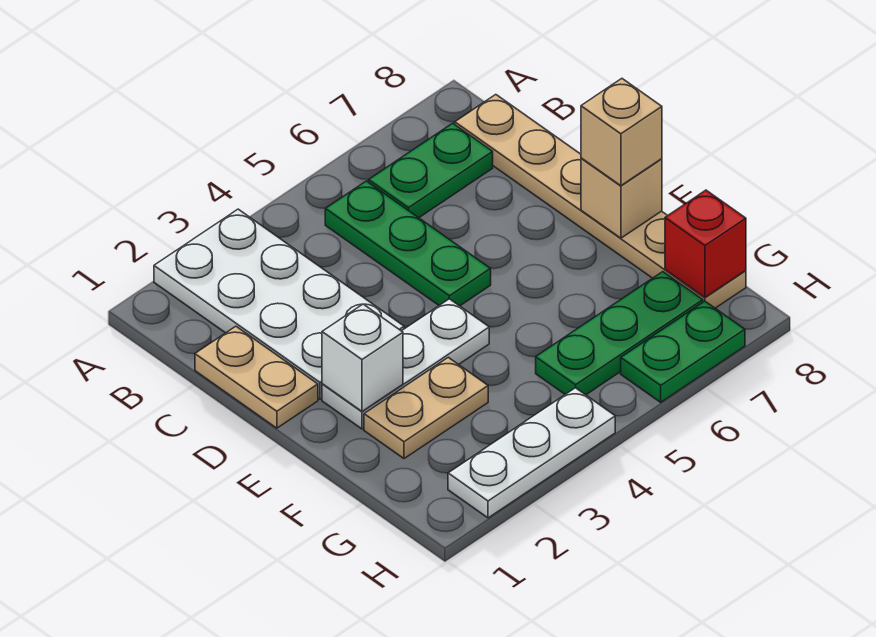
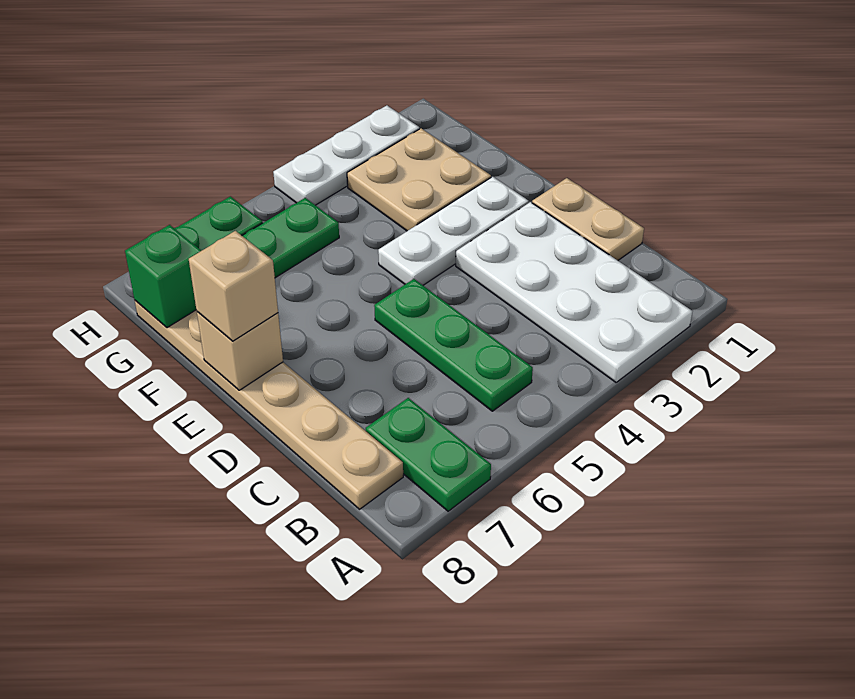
green plate B6:B7 level 1 -> green plate A7:B7 level 1
white brick E2 level 2 -> none
tan plate F2:F3 level 1 -> tan plate F2:G3 level 1
red brick G8 level 2 -> green brick G8 level 2

